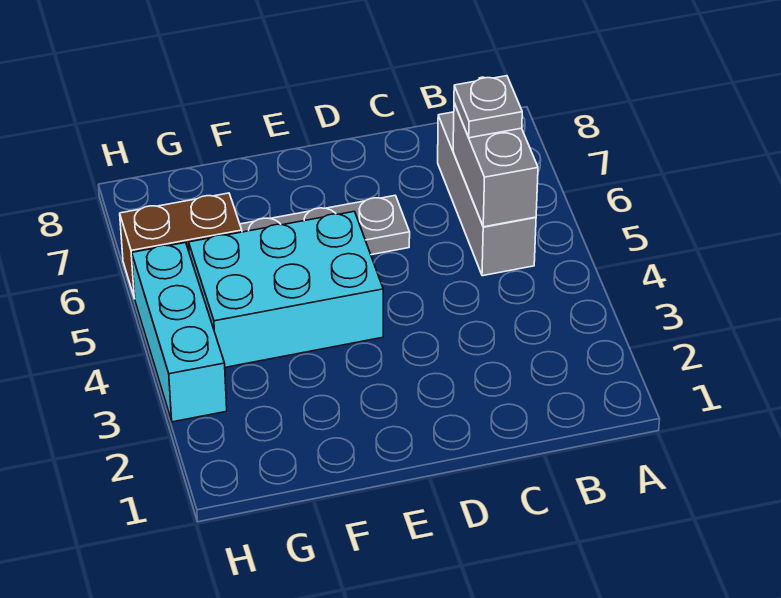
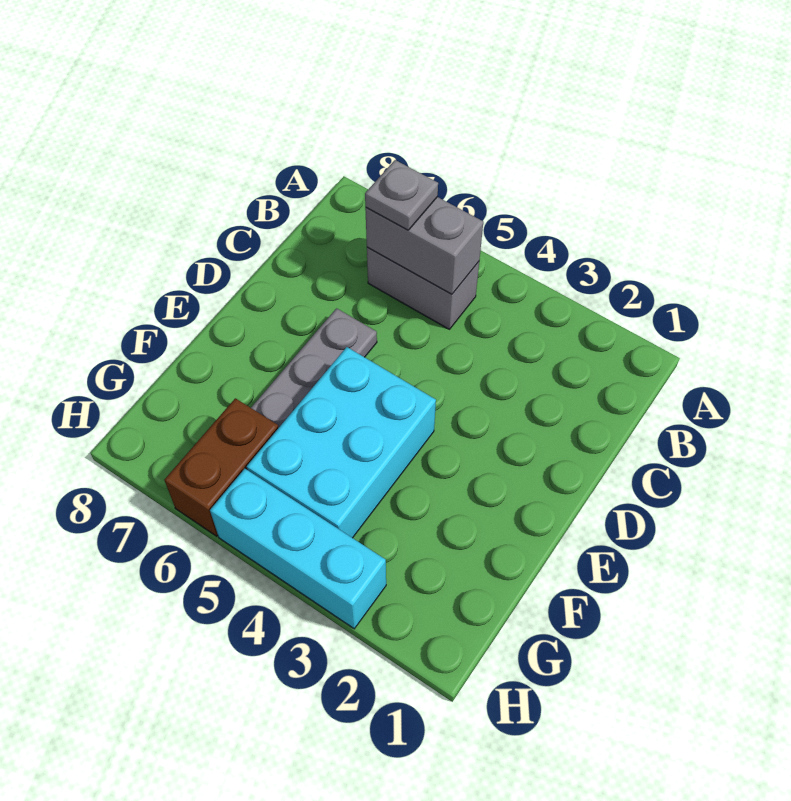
grey brick B5:B7 level 1 -> grey brick B5:B6 level 1

